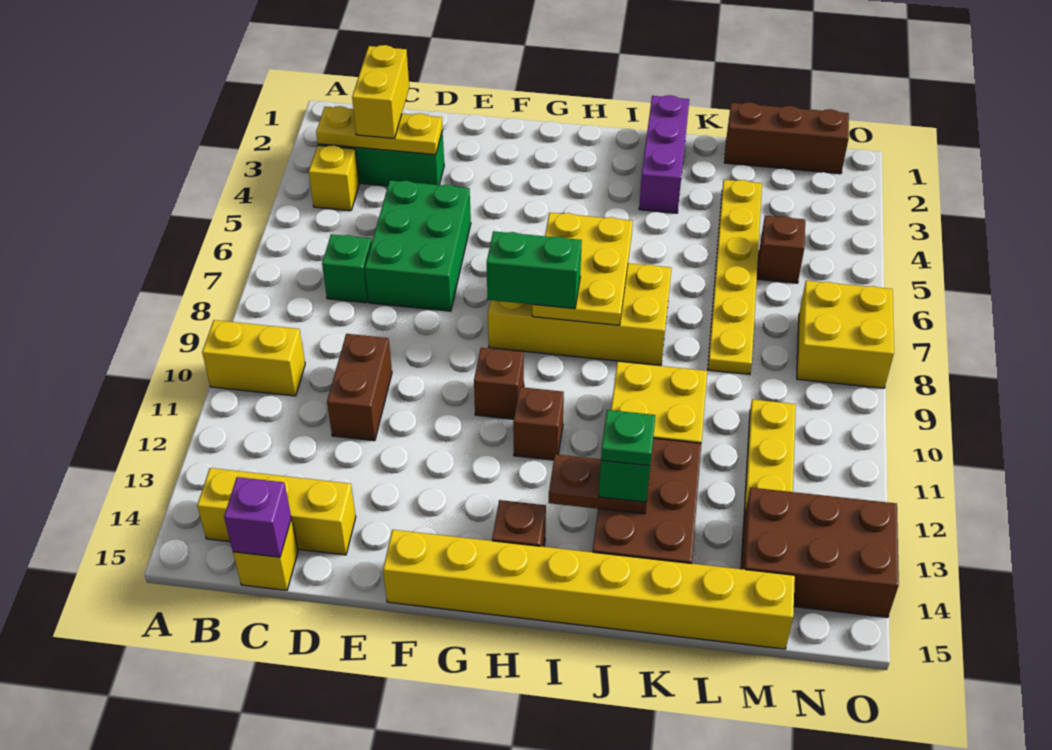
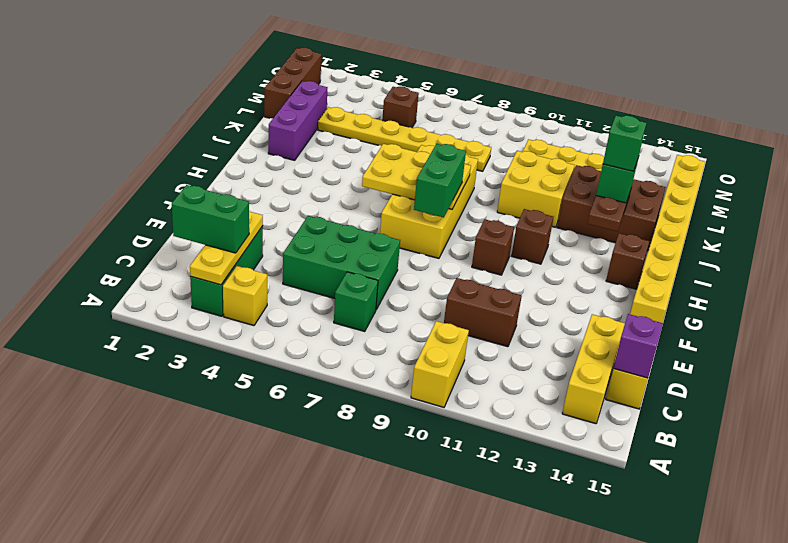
yellow brick C2:C3 level 3 -> green brick C2:C3 level 3
purple brick J1:J3 level 1 -> purple brick J2:L2 level 1
green plate J13 level 4 -> green brick J13 level 4
brown brick M13:O14 level 1 -> none
yellow brick N7:O8 level 1 -> none

